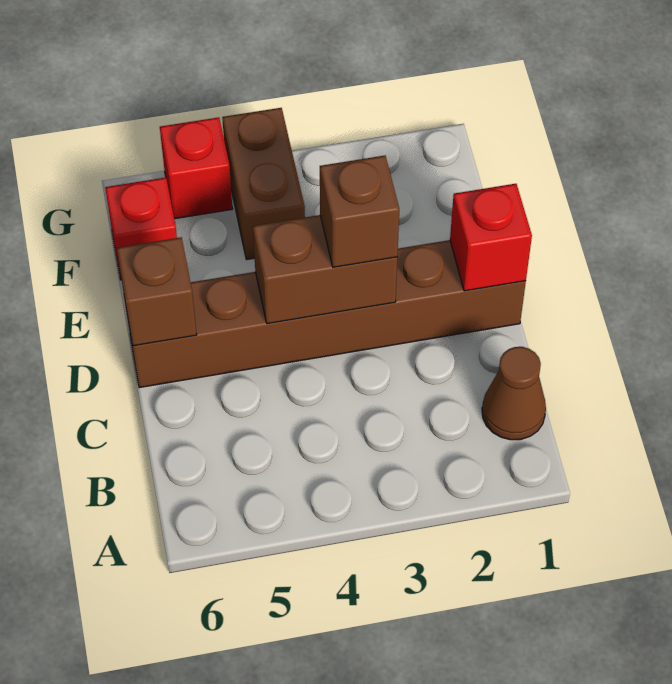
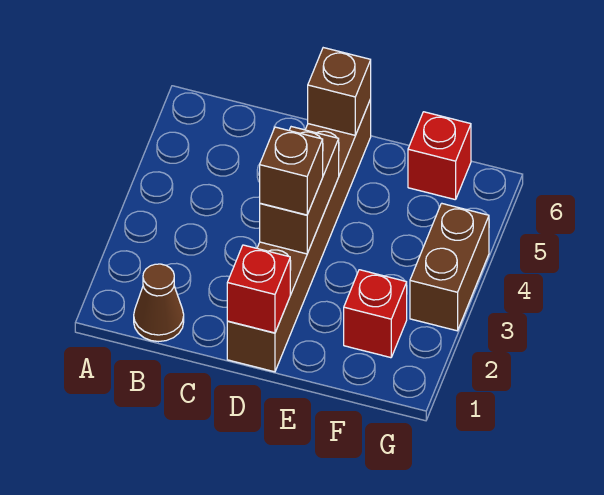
brown brick F4:G4 level 1 -> brown brick G3:G4 level 1
red brick G5 level 1 -> red brick F2 level 1

